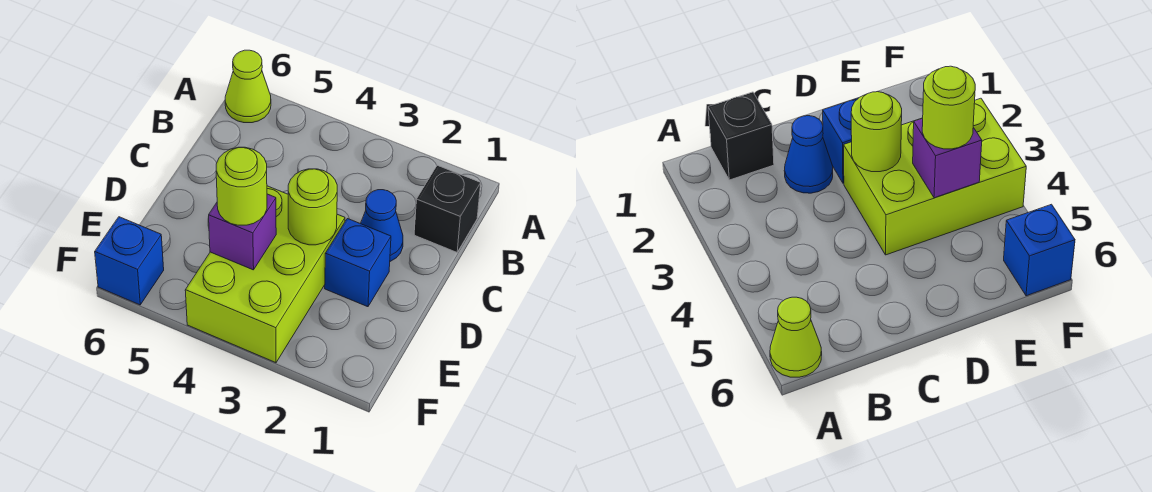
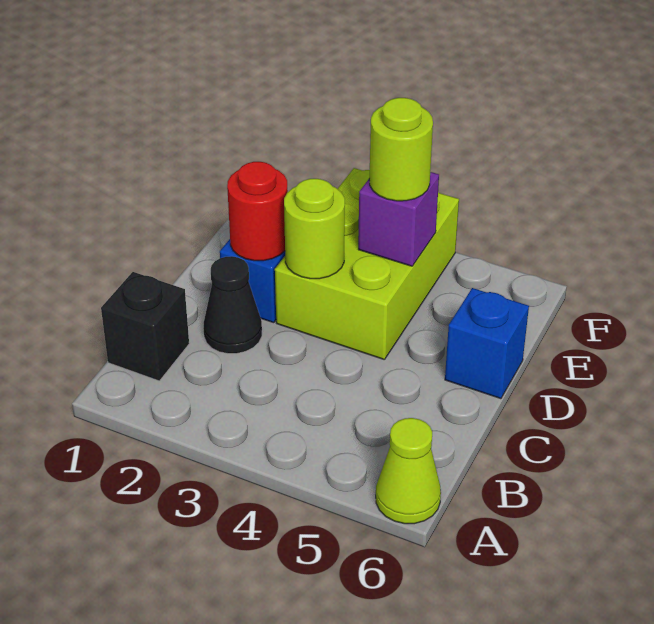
blue cone C2 level 1 -> black cone C2 level 1
none -> red round brick D2 level 2
blue brick F6 level 1 -> blue brick D6 level 1

